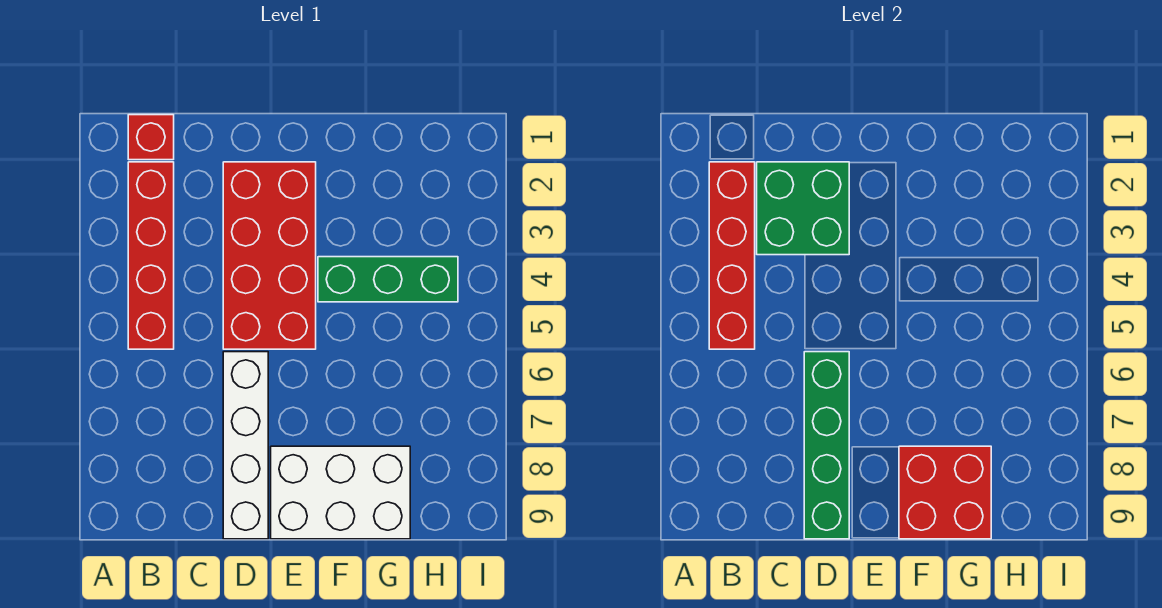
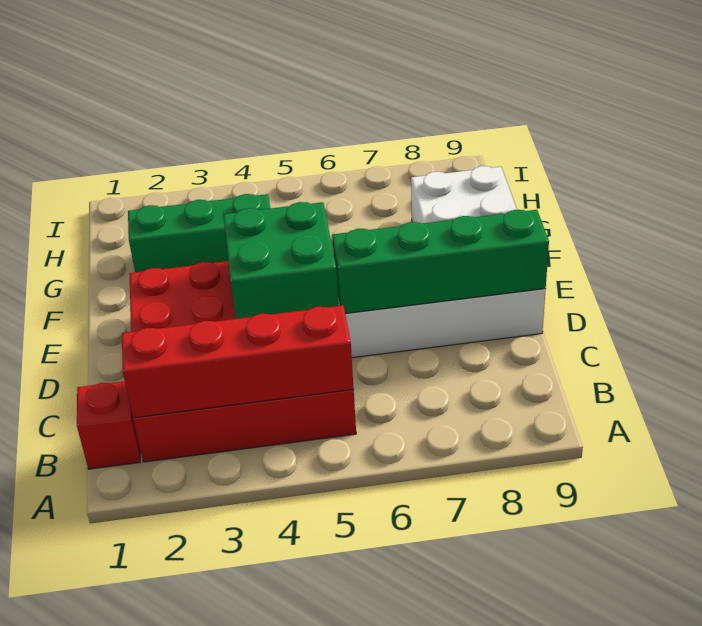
green brick C2:D3 level 2 -> green brick D4:E5 level 2
green brick F4:H4 level 1 -> green brick G2:G4 level 1
red brick F8:G9 level 2 -> none

